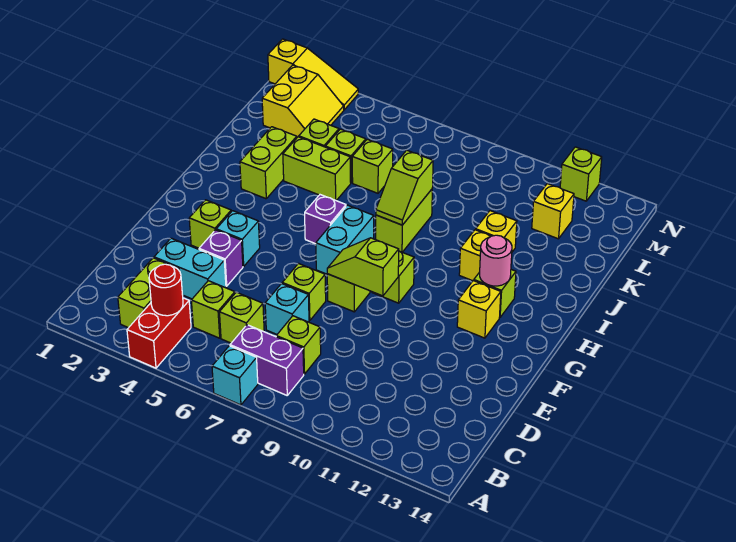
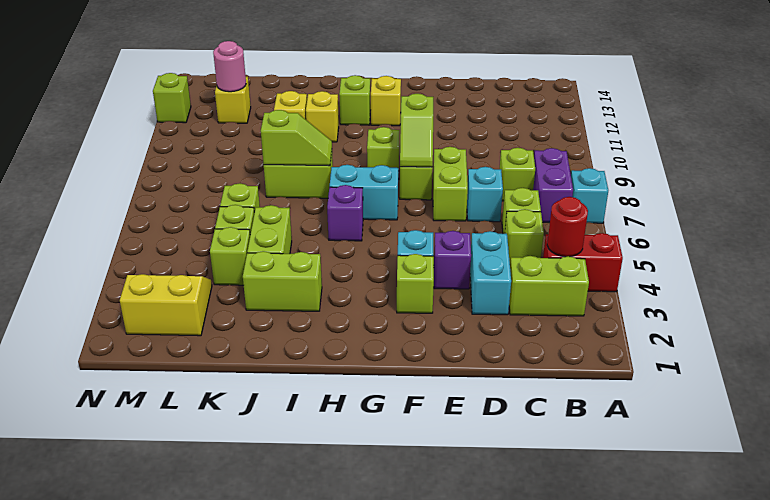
lime brick E7 level 1 -> lime brick E7:E8 level 1
pink round brick H12 level 2 -> pink round brick L12 level 2
yellow slope N1:N3 level 1 top 1 -> none

